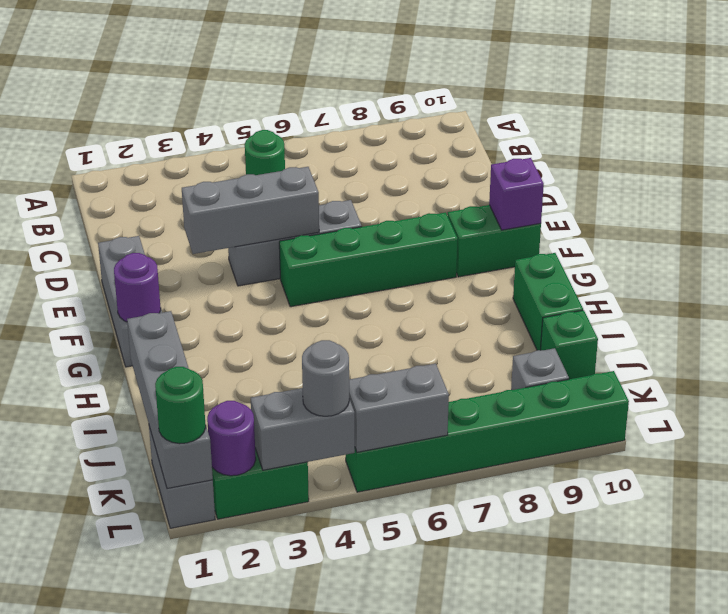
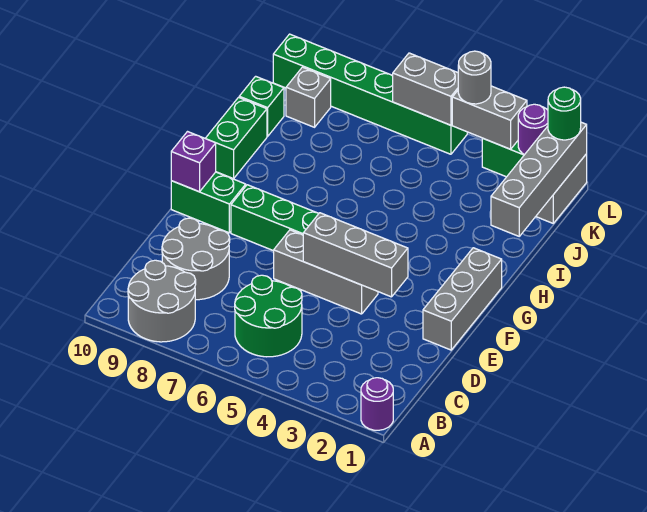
none -> grey round brick A8:B9 level 1
green round brick B5 level 1 -> green round brick B5:C6 level 1
none -> grey round brick C8:D9 level 1
purple round brick G1 level 2 -> purple round brick A1 level 1

